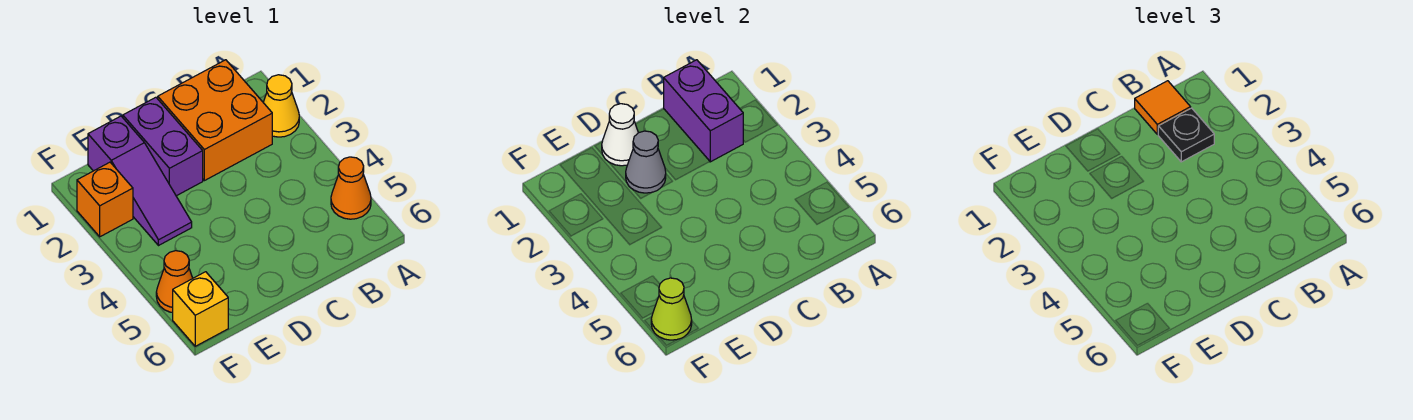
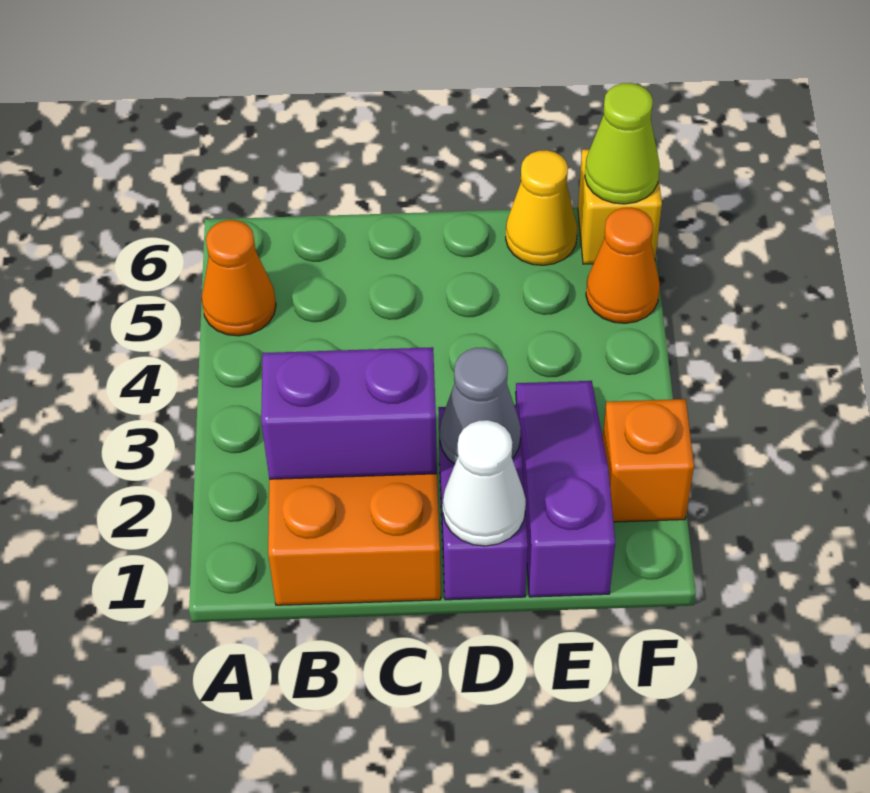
yellow cone A2 level 1 -> yellow cone E6 level 1
purple brick B1:B2 level 2 -> purple brick B2:C2 level 2
orange tile B1 level 3 -> none
black plate B2 level 3 -> none

